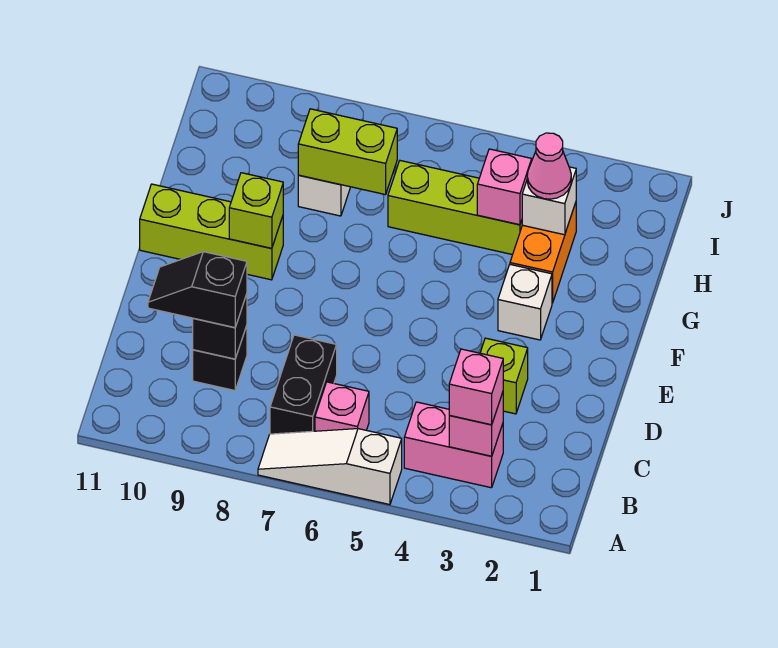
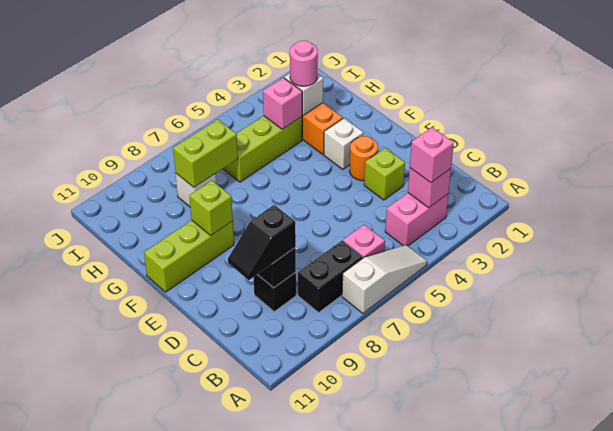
white slope A5:A7 level 1 top 5 -> white slope A5:A7 level 1 top 7
black brick B7:C7 level 1 -> black brick B7:B8 level 1
none -> orange round brick E3 level 1
pink cone H3 level 3 -> pink round brick H3 level 3

